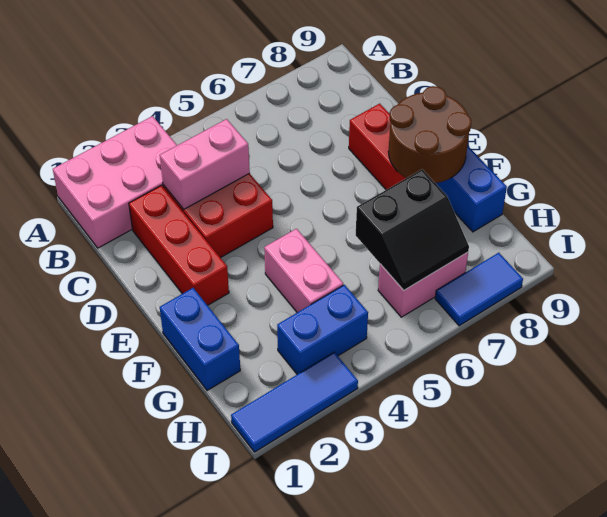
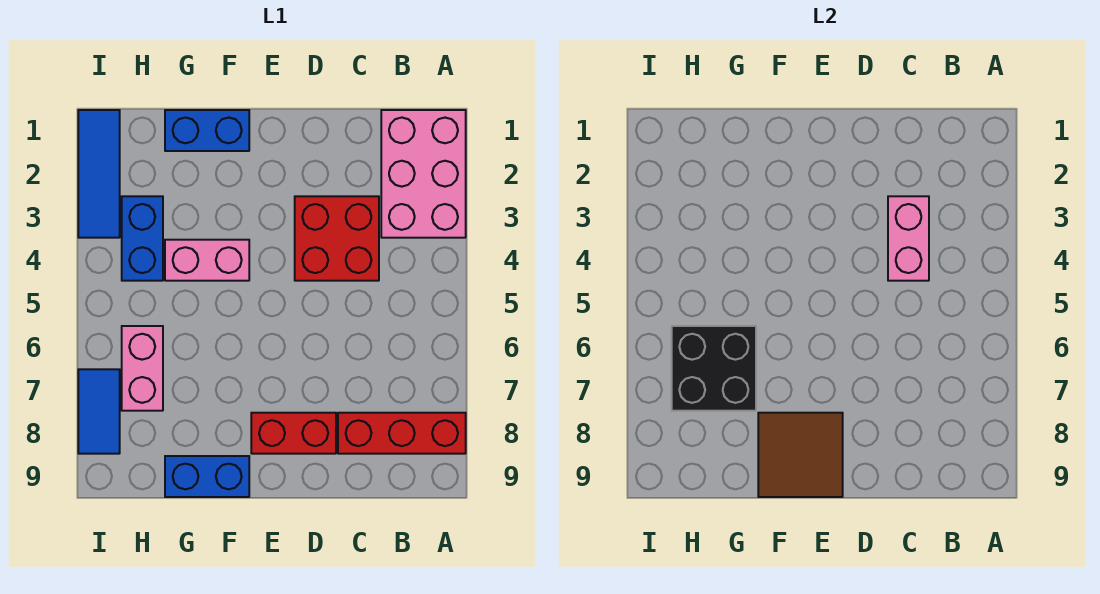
red brick C2:E2 level 1 -> red brick A8:C8 level 1
brown round brick E8:F9 level 2 -> brown tile E8:F9 level 2
black slope G6:H7 level 2 top G -> black brick G6:H7 level 2

